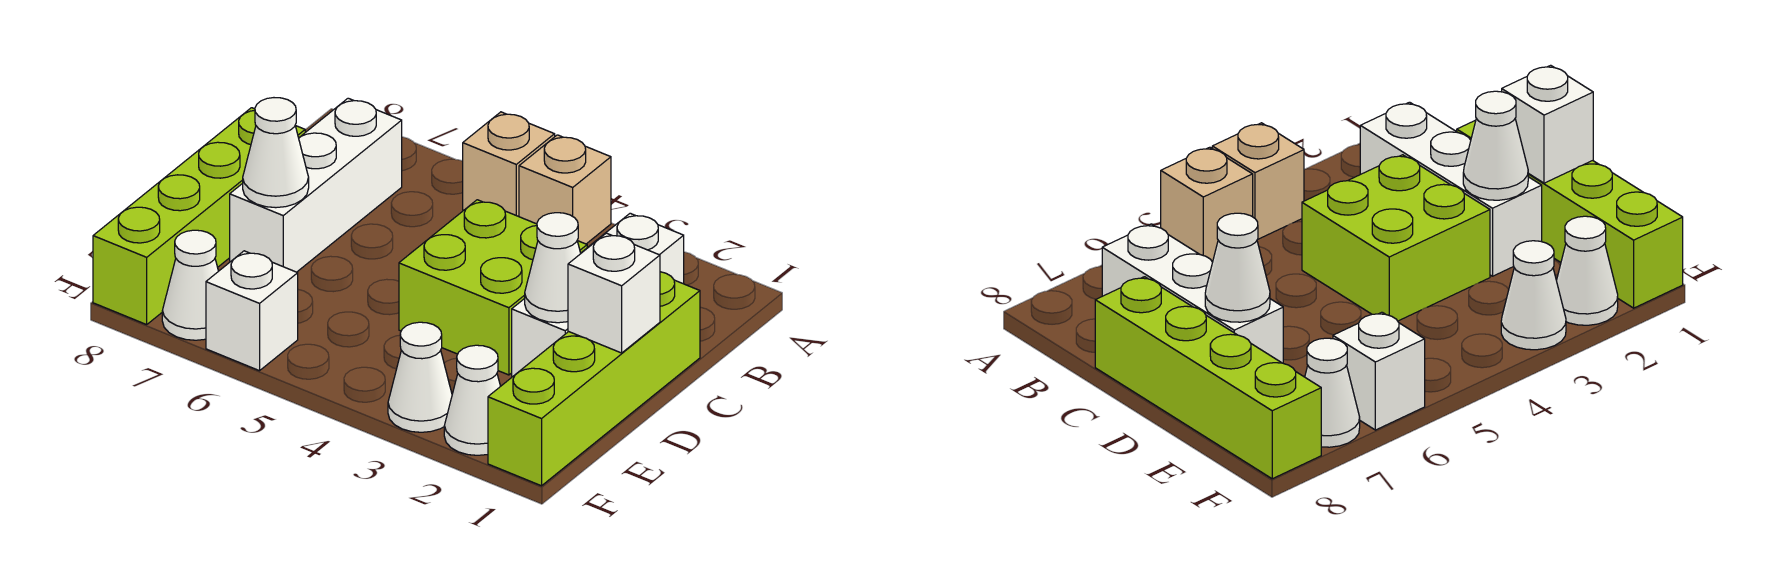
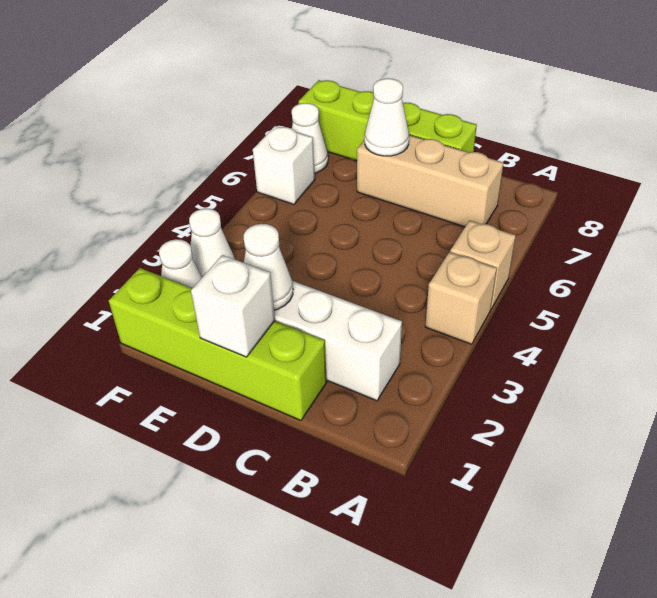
white brick B7:D7 level 1 -> tan brick B7:D7 level 1
lime brick C3:D4 level 1 -> none

